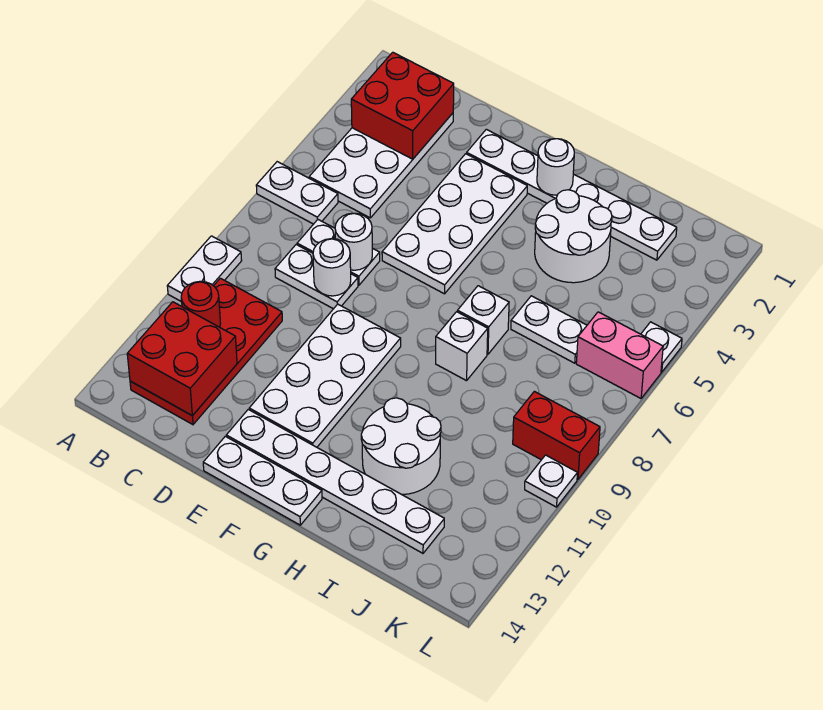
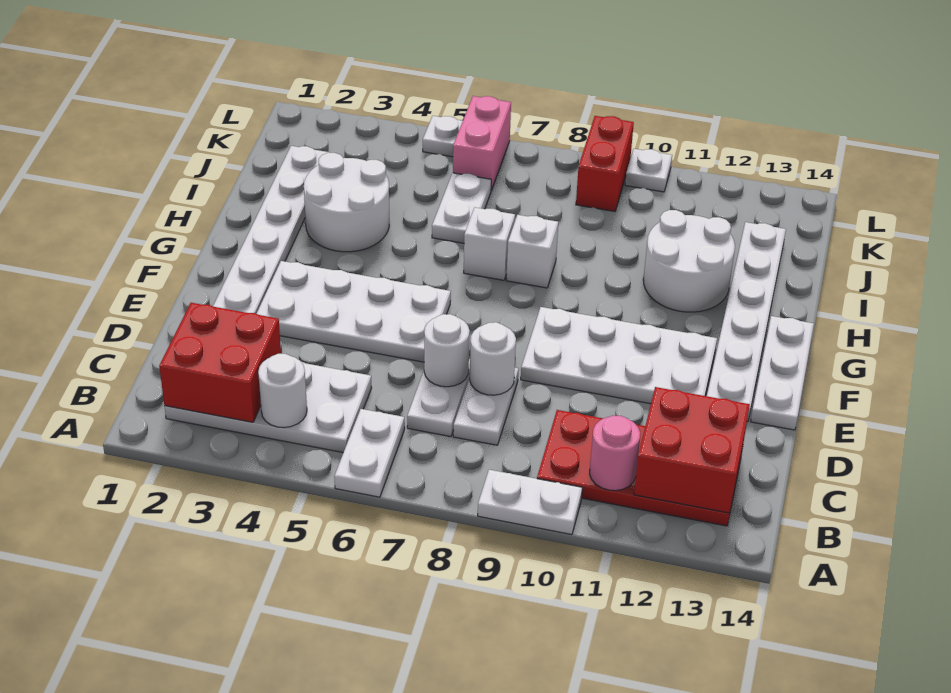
red round brick B11 level 2 -> pink round brick B11 level 2
white round brick G2 level 2 -> white round brick B4 level 2

